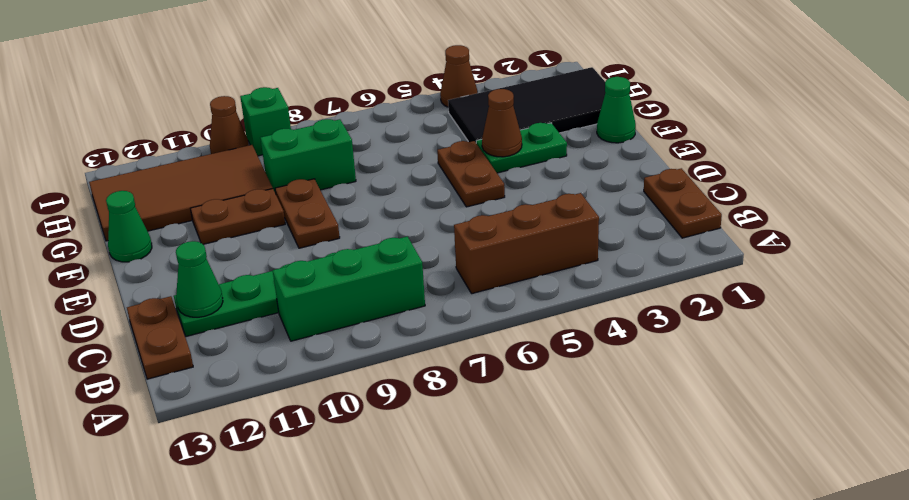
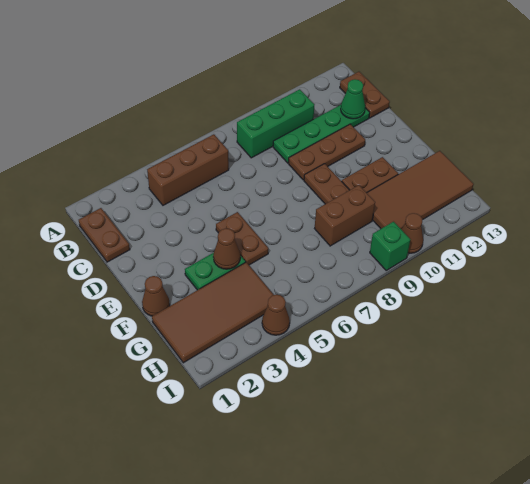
none -> brown plate D9:D11 level 1
green cone F1 level 1 -> brown cone F1 level 1
green cone F13 level 1 -> none
black tile G1:H4 level 1 -> brown tile G1:H4 level 1
green brick G8:G9 level 1 -> brown brick G8:G9 level 1

